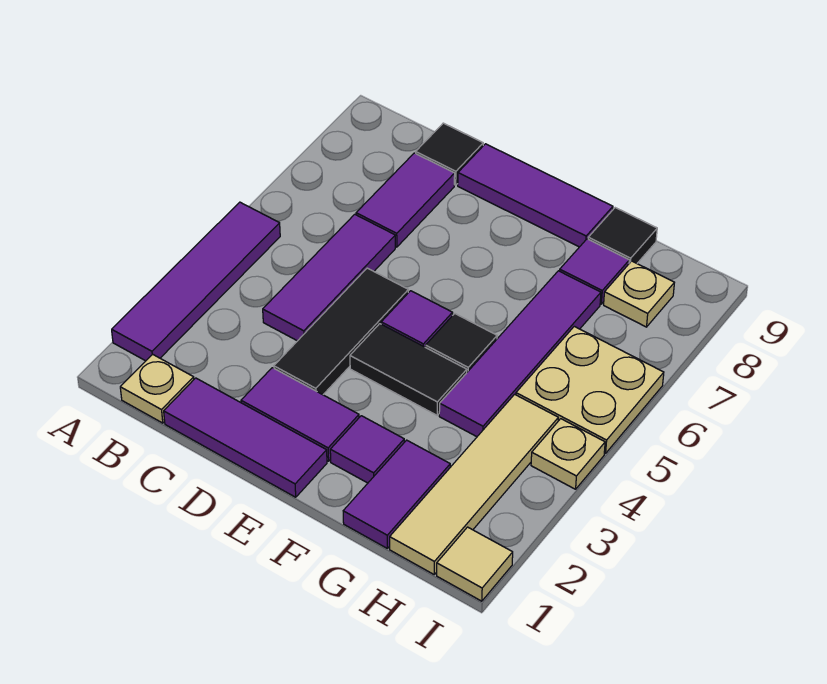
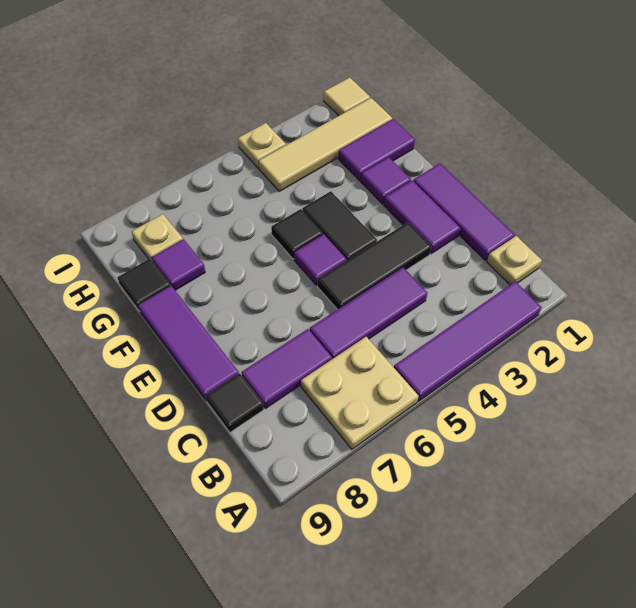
purple tile G4:G7 level 1 -> none
tan plate H5:I6 level 1 -> tan plate A6:B7 level 1

